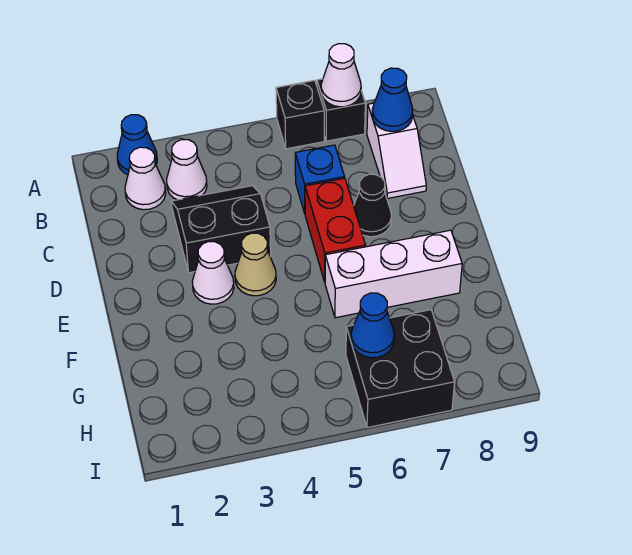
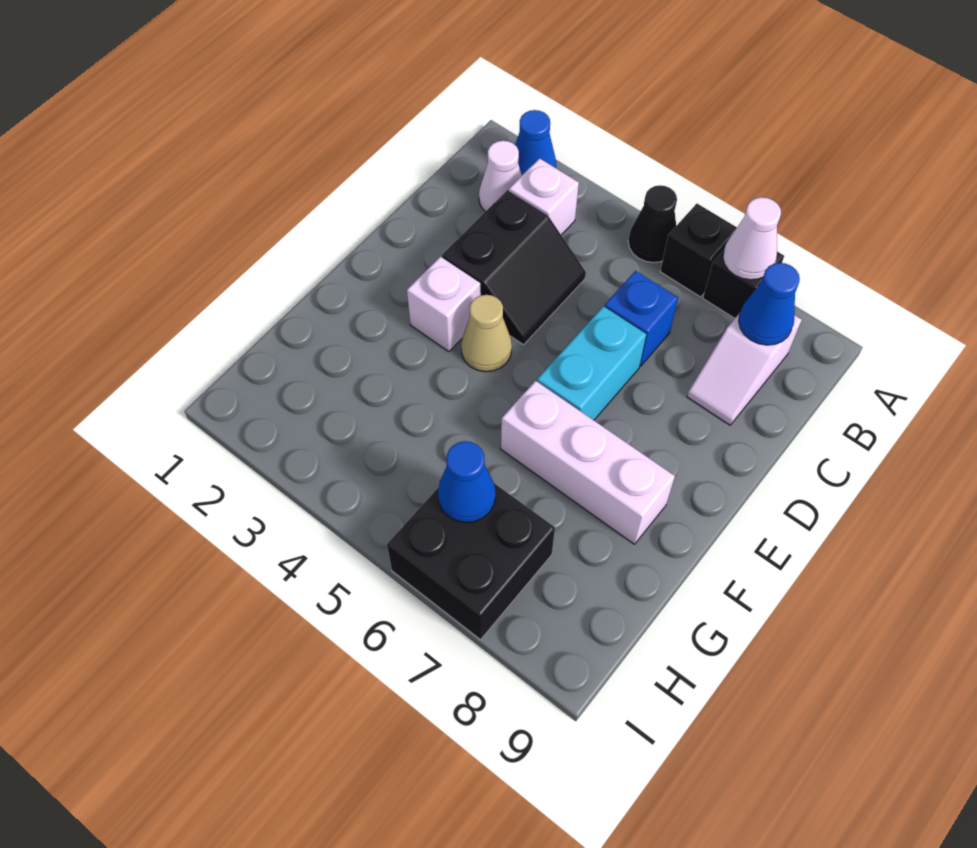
white cone B3 level 1 -> white brick B3 level 1
black slope C3:D4 level 1 top D -> black slope C3:D4 level 1 top 3
red brick D6:E6 level 1 -> cyan brick D6:E6 level 1
black cone D7 level 1 -> black cone A5 level 1
white cone E3 level 1 -> white brick E3 level 1

